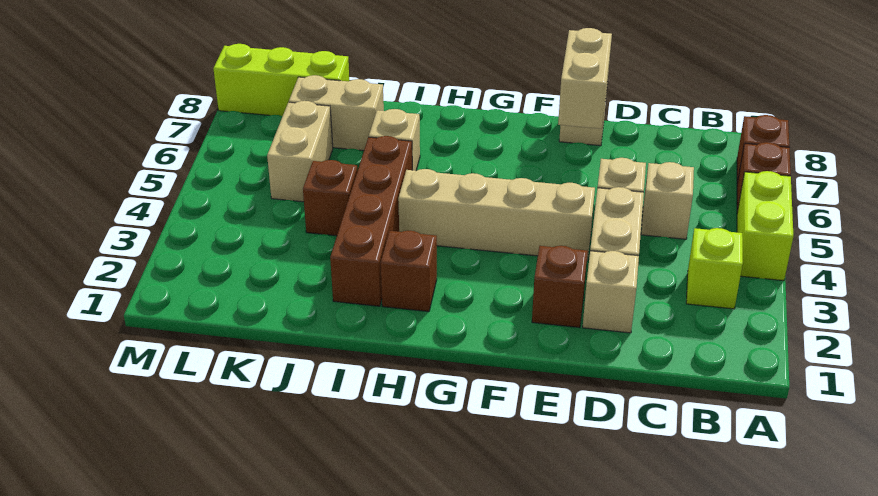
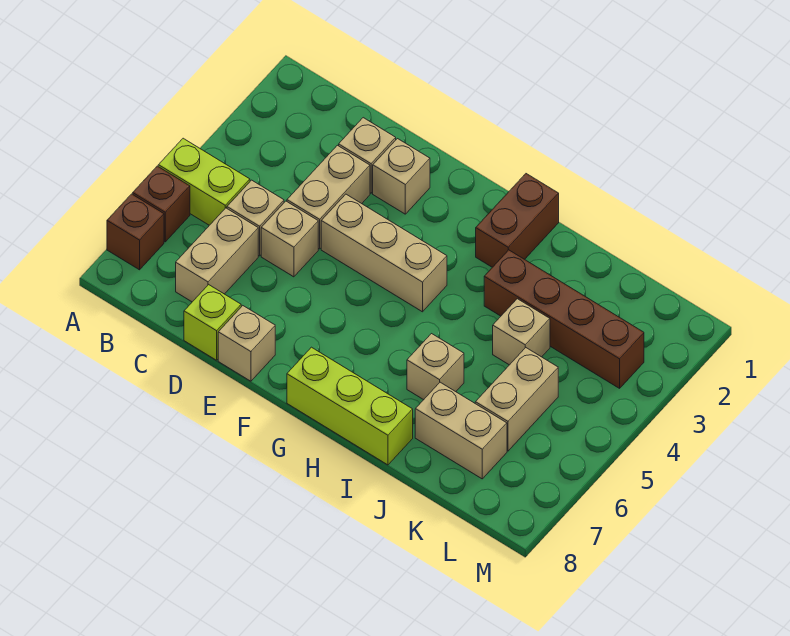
lime brick A4:A5 level 1 -> lime brick A5:B5 level 1
lime brick B3 level 1 -> lime brick D8 level 1
brown brick E2 level 1 -> tan brick E2 level 1
tan brick E4:H4 level 1 -> tan brick E4:G4 level 1
tan brick E7:E8 level 2 -> tan brick C6:C7 level 1
brown brick H2 level 1 -> brown brick H1:H2 level 1
brown brick I2:I5 level 1 -> brown brick I3:L3 level 1
brown brick J4 level 1 -> tan brick J4 level 1
lime brick K8:M8 level 1 -> lime brick G8:I8 level 1

